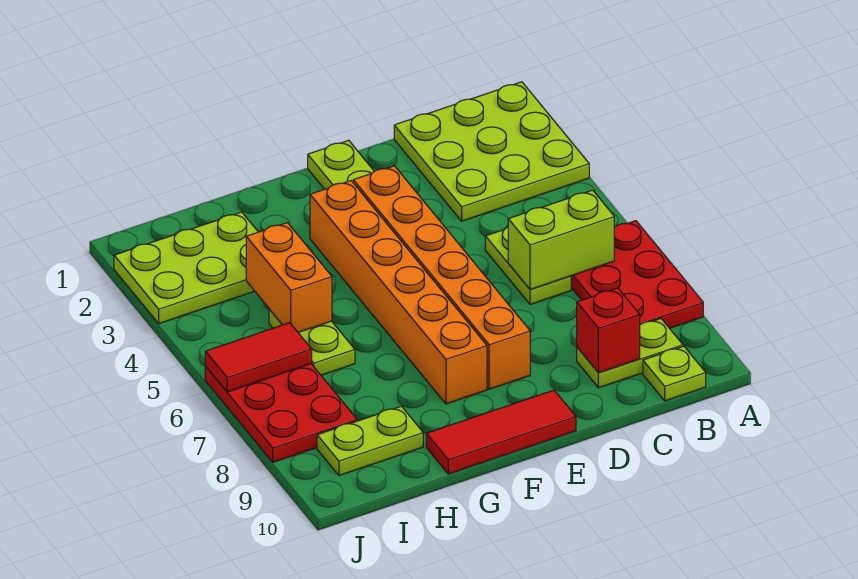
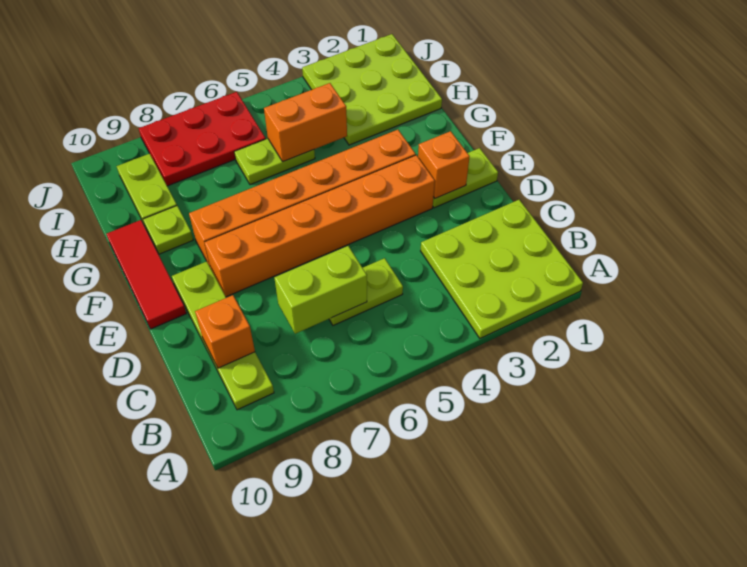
red plate A6:B8 level 1 -> none
lime brick B6:C6 level 2 -> lime brick C6:C7 level 2
lime plate B9:C9 level 1 -> lime plate B9:E9 level 1
lime plate B10 level 1 -> lime plate G9 level 1
red brick C9 level 2 -> orange brick C9 level 2
none -> orange brick E2 level 2
lime plate H2:J3 level 1 -> lime plate H1:J3 level 1
red tile I6:J6 level 2 -> none

